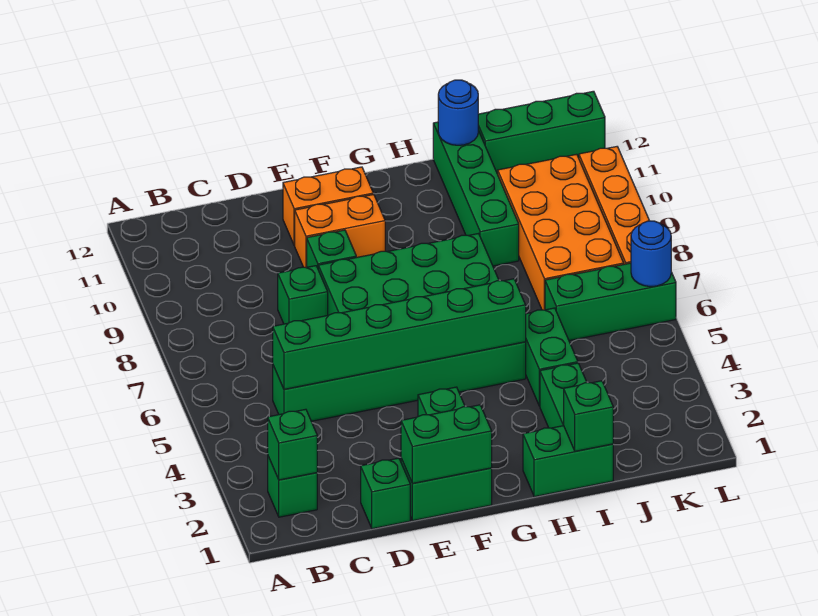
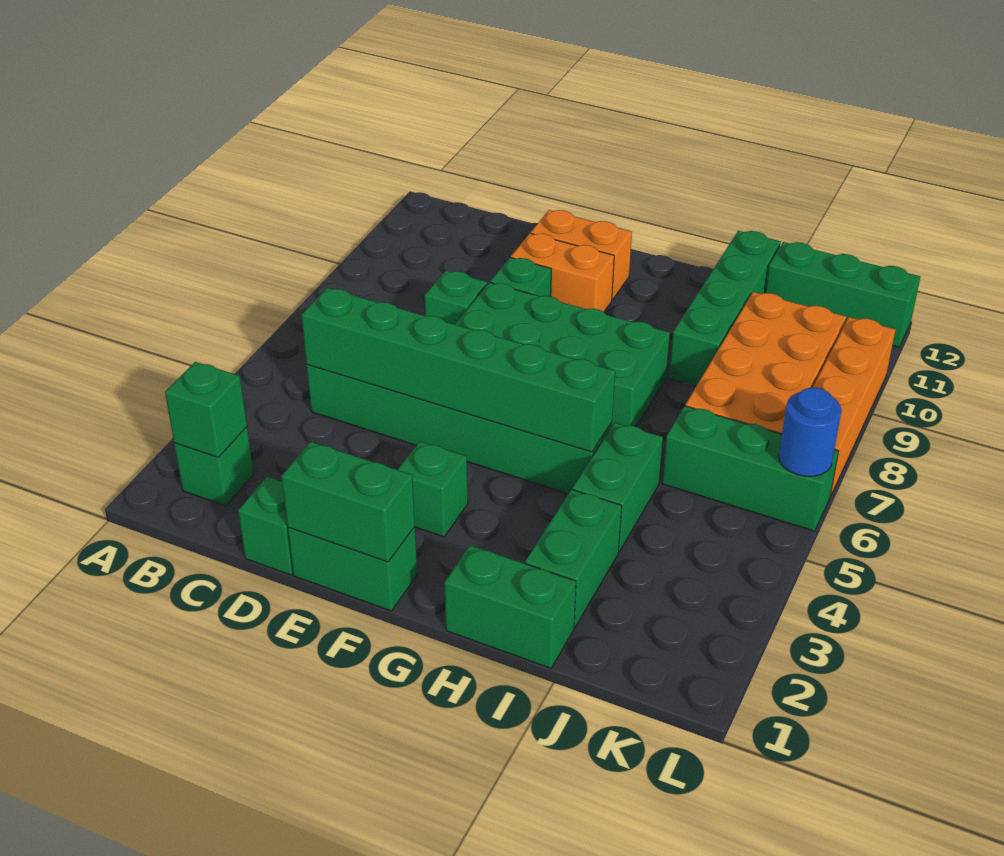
green brick I1 level 2 -> none
blue round brick I12 level 2 -> none

